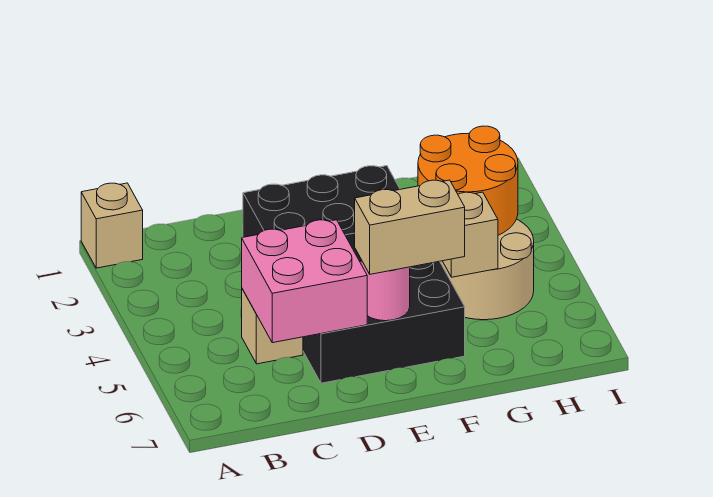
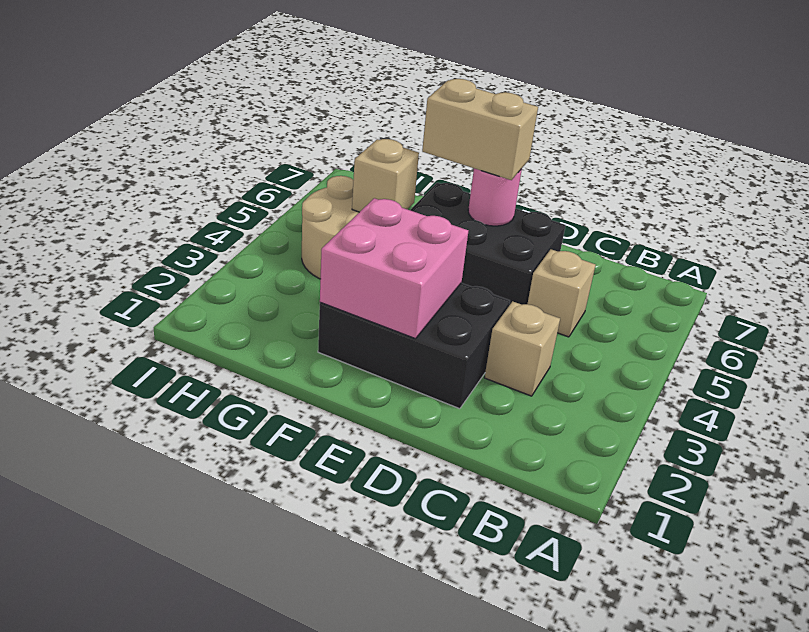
tan brick A1 level 1 -> tan brick C3 level 1
pink brick C5:D6 level 2 -> pink brick E2:F3 level 2
orange round brick G3:H4 level 2 -> none

